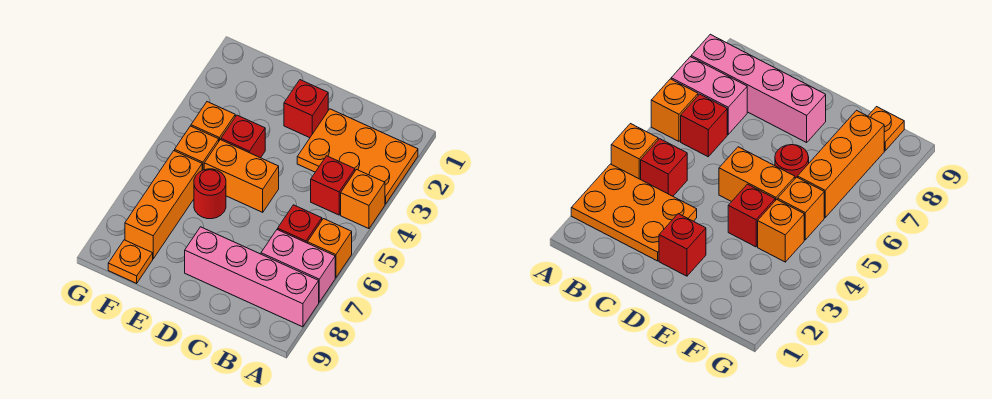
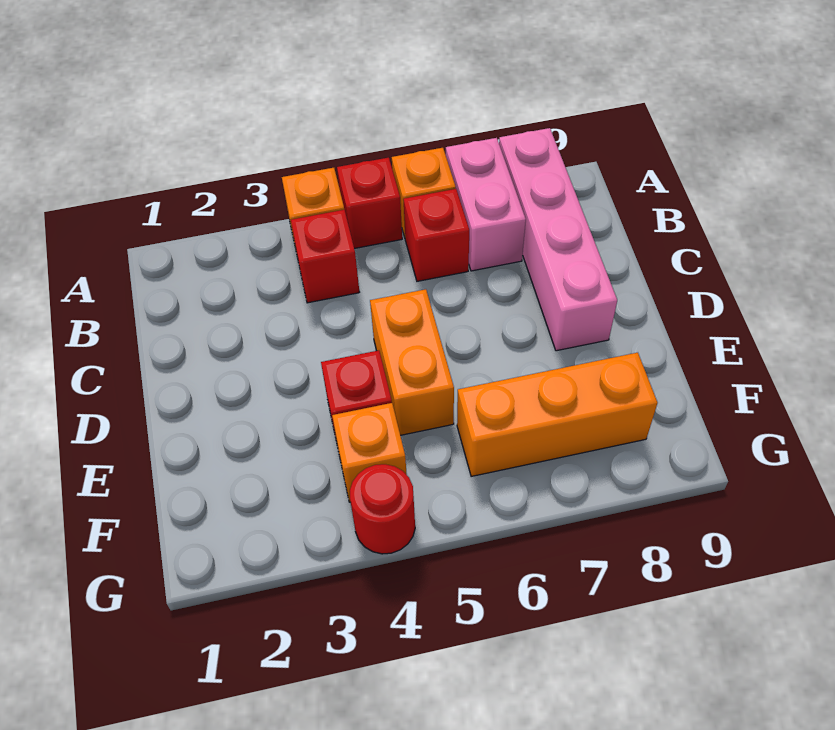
orange plate A2:C3 level 1 -> none
red brick D2 level 1 -> red brick A5 level 1
red round brick E6 level 1 -> red round brick G4 level 1
orange brick F5 level 1 -> none
orange plate F9 level 1 -> none

